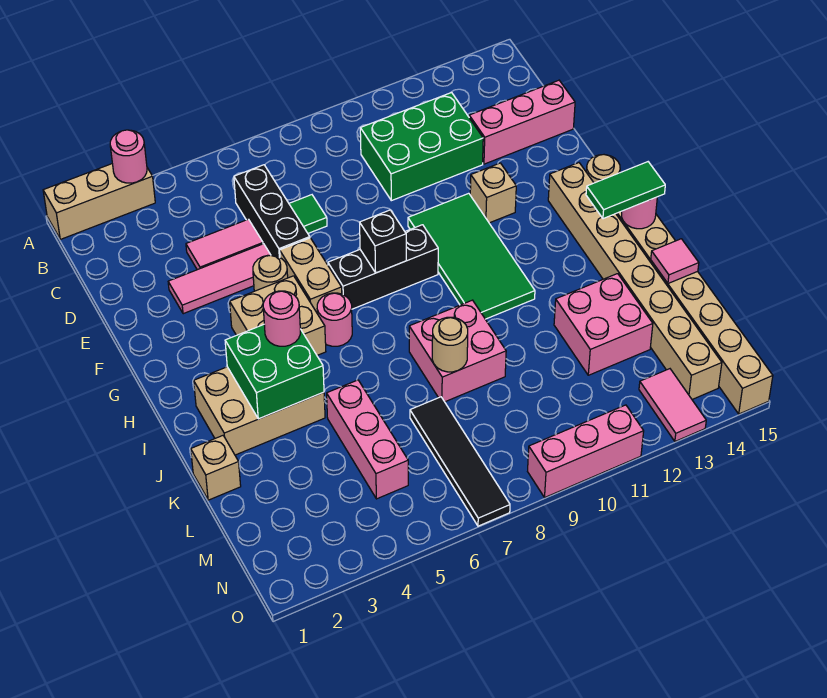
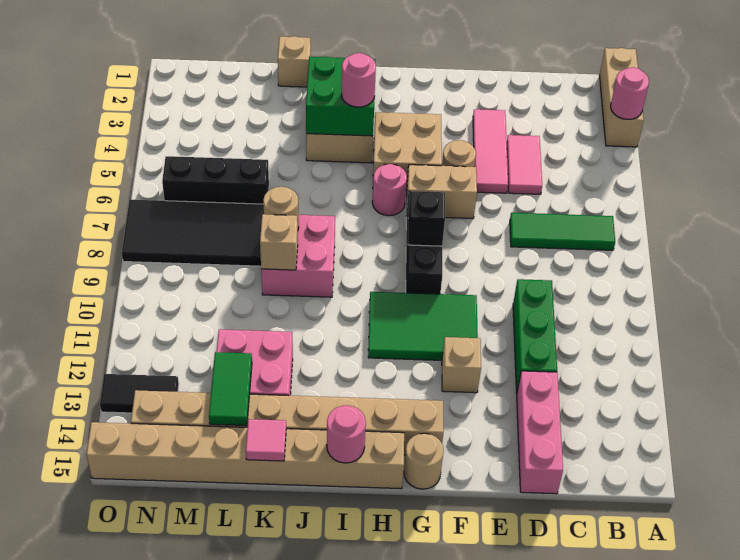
black brick C6:E6 level 1 -> black brick L6:N6 level 1
green brick C10:D12 level 1 -> green brick D10:D12 level 1
green tile D7 level 1 -> green tile B7:D7 level 1
green tile F10:I11 level 1 -> green tile F10:H11 level 1
green tile I14:I15 level 3 -> green tile L13:L14 level 2
pink brick K5:M5 level 1 -> none
none -> tan brick K9 level 2
black tile L7:O7 level 1 -> black tile L7:O8 level 1
pink tile N13:O13 level 1 -> black tile N13:O13 level 1
pink brick O9:O11 level 1 -> none

